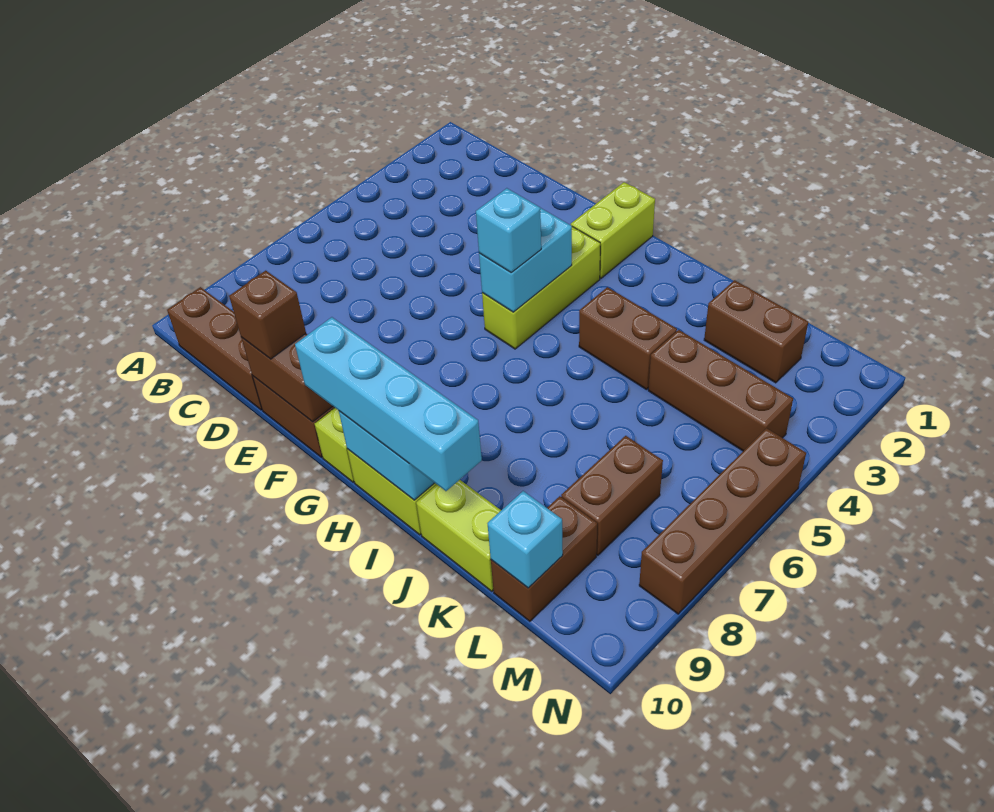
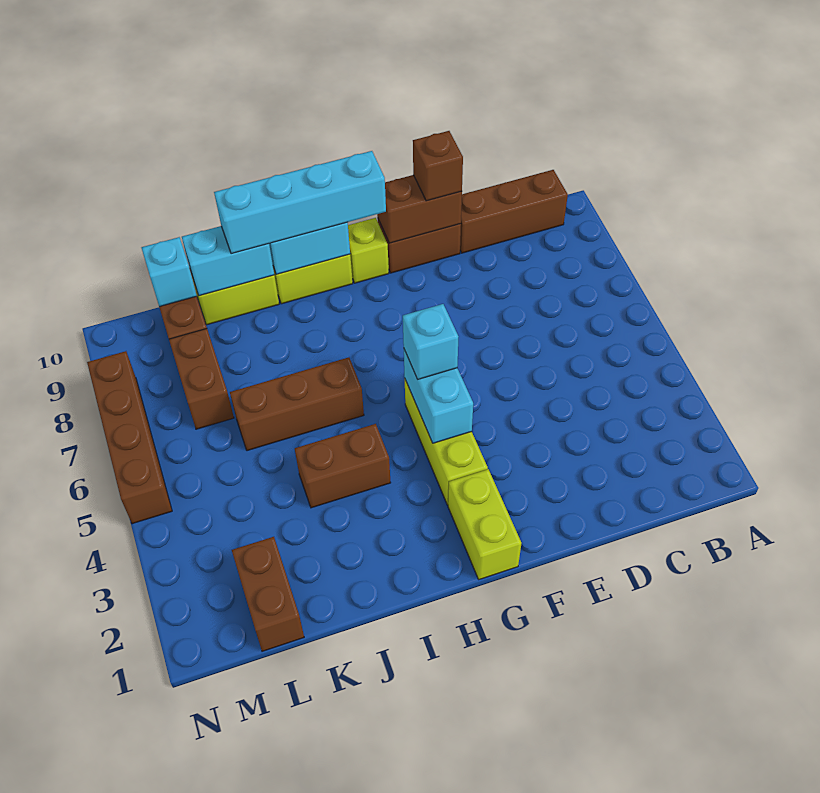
none -> cyan brick J10:K10 level 2
brown brick K2:L2 level 1 -> brown brick L1:L2 level 1
brown brick K4:M4 level 1 -> brown brick I6:K6 level 1

